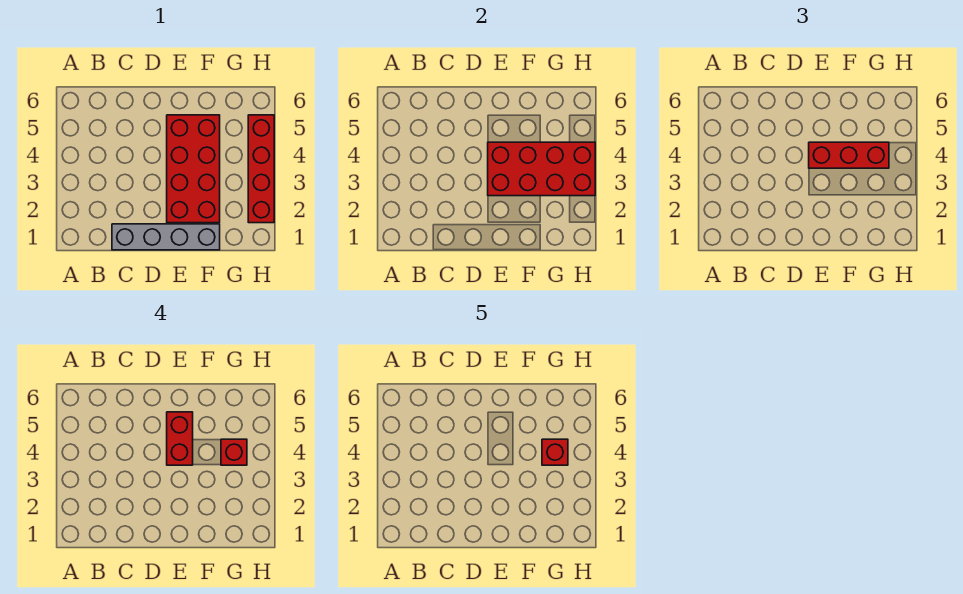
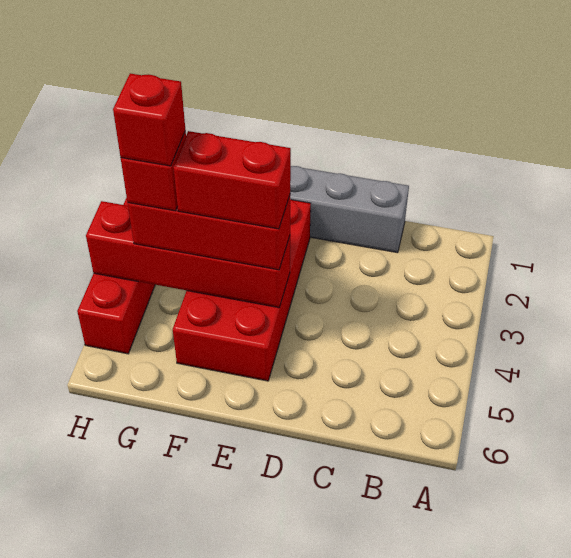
red brick E3:H4 level 2 -> red brick E4:H4 level 2
red brick E4:E5 level 4 -> red brick E4:F4 level 4

